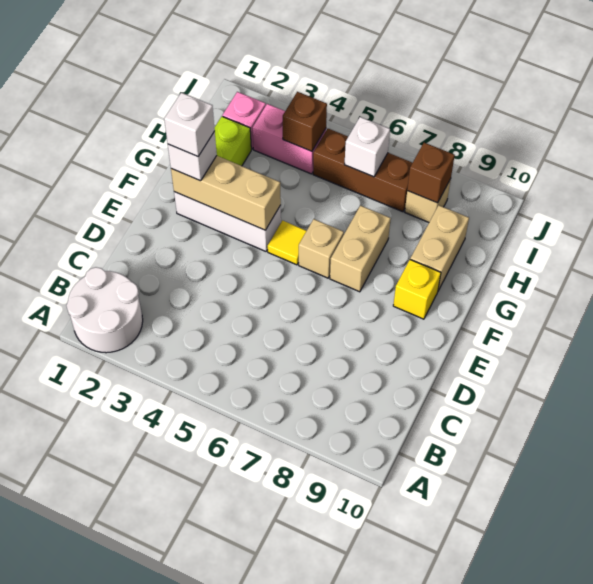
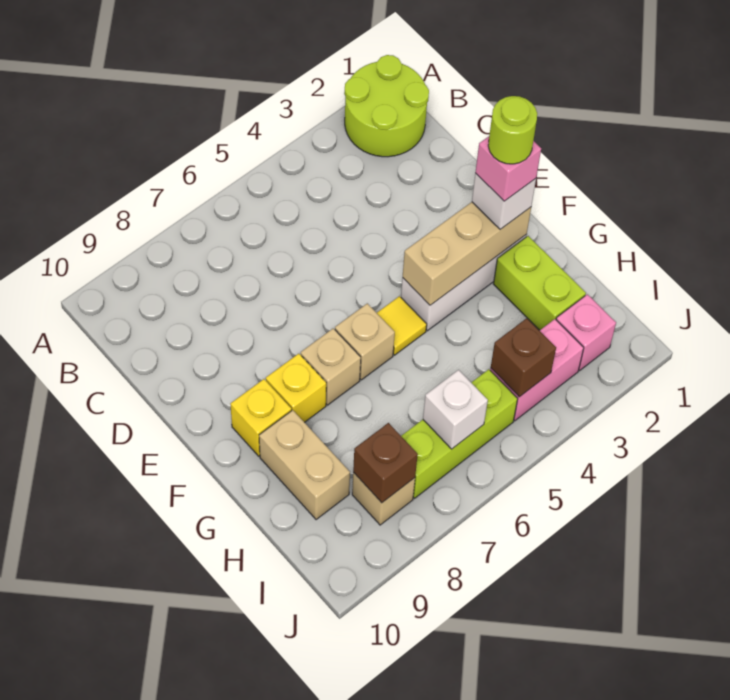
white round brick A1:B2 level 1 -> lime round brick A1:B2 level 1
white brick F2 level 4 -> pink brick F2 level 4
none -> lime round brick F2 level 5
tan brick F7:G7 level 1 -> tan brick F7 level 1
none -> yellow brick F8 level 1
brown brick I5:I7 level 1 -> lime brick I5:I7 level 1

